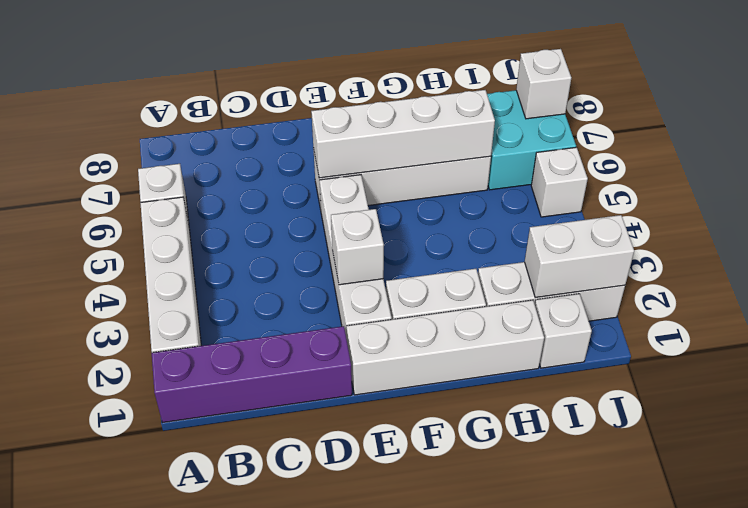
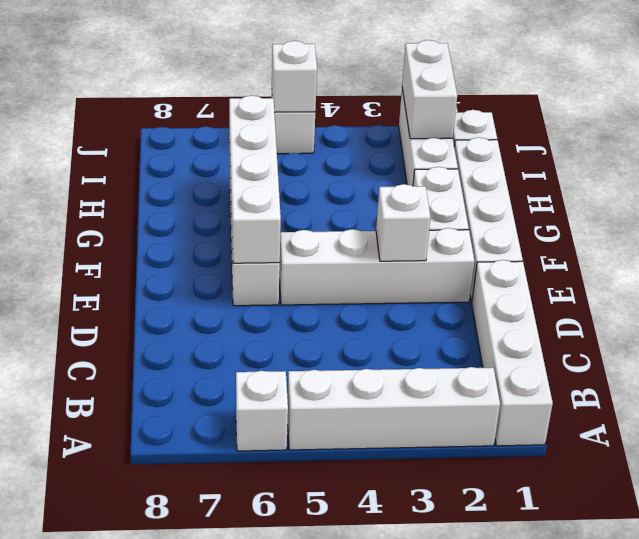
purple brick A1:D1 level 1 -> white brick A1:D1 level 1
cyan brick I6:J7 level 1 -> none
white brick J7 level 2 -> white brick J5 level 2

